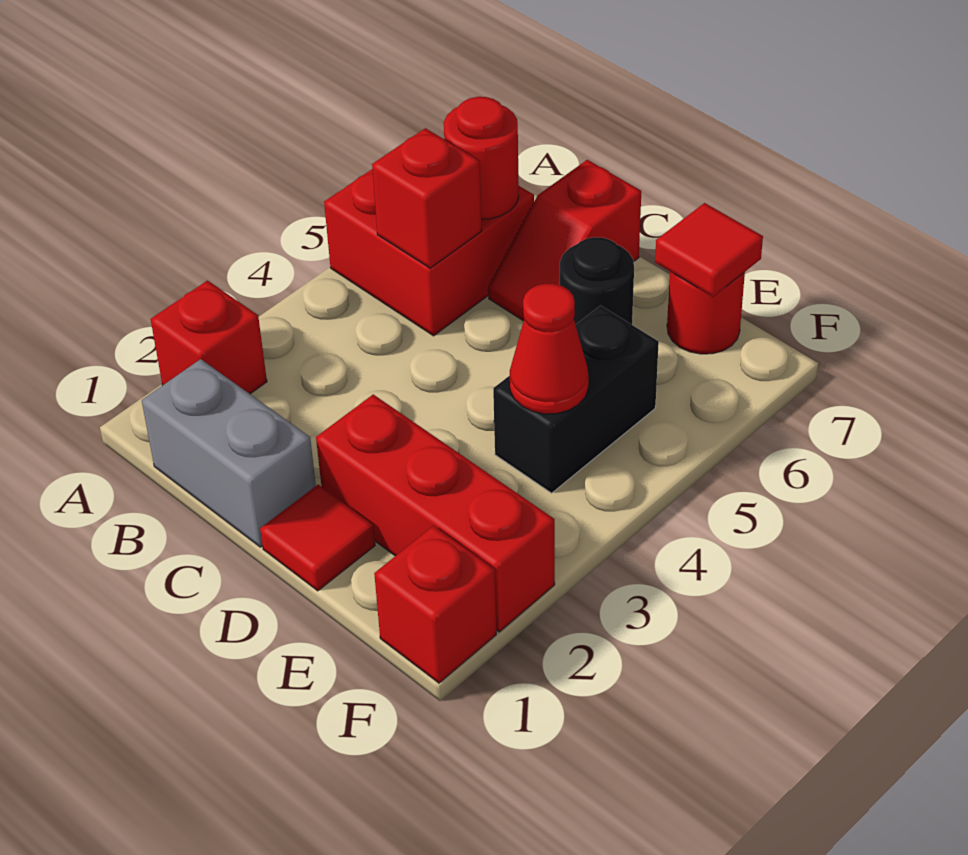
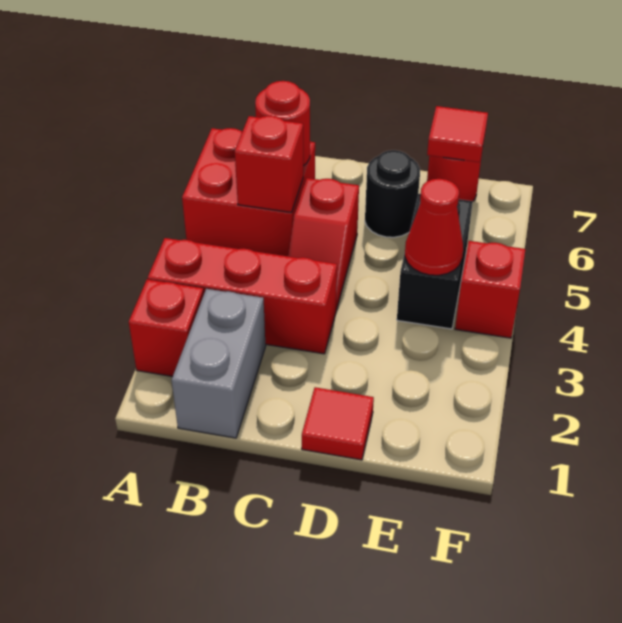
grey brick B1:C1 level 1 -> grey brick B1:B2 level 1
red slope C6:C7 level 1 top 7 -> red slope C4:C5 level 1 top 5
red brick D2:F2 level 1 -> red brick A3:C3 level 1
red brick F1 level 1 -> red brick F4 level 1

